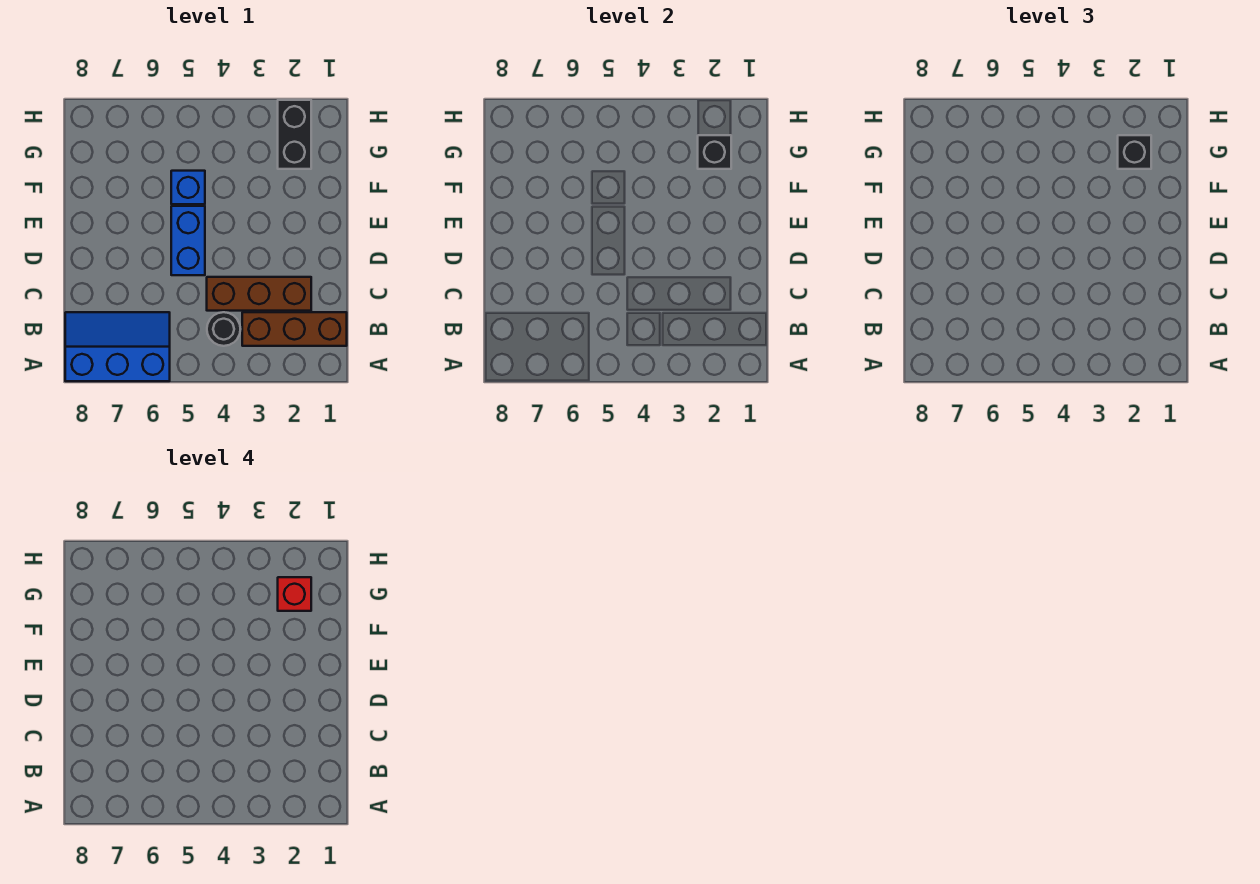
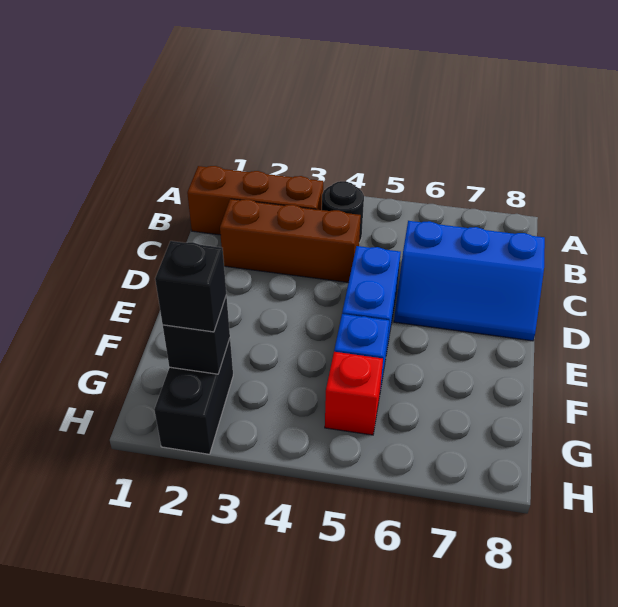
blue slope A6:B8 level 1 top A -> blue slope C6:D8 level 1 top C
red brick G2 level 4 -> red brick G5 level 1

